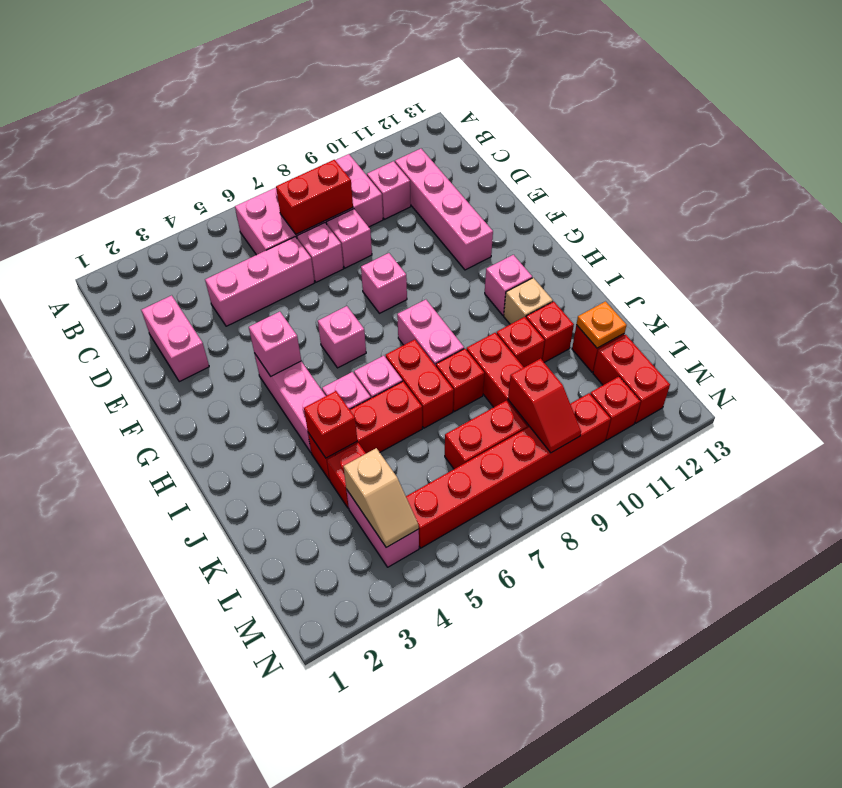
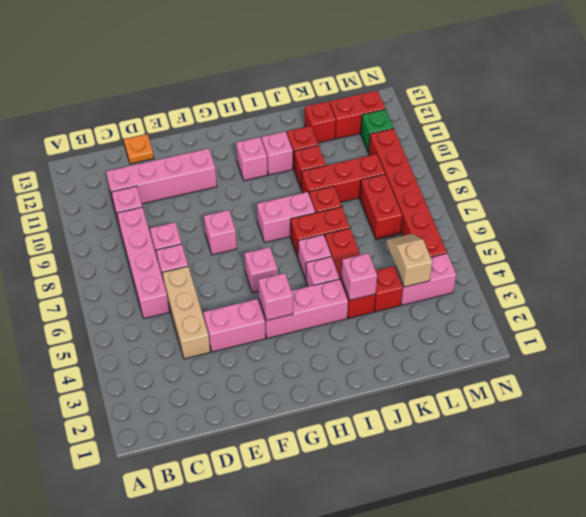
pink brick B6:C9 level 1 -> pink brick C6:C9 level 1
red brick C7:C8 level 2 -> none
pink brick D2:E2 level 1 -> pink brick E4:F4 level 1
pink brick D4:D6 level 1 -> tan brick D4:D6 level 1
tan brick I11 level 1 -> pink brick I11 level 1
red brick J4 level 2 -> pink brick J4 level 2
orange plate K12 level 2 -> orange plate D13 level 1
tan slope L4:M4 level 2 top L -> tan slope L4:L5 level 2 top 4
red slope L9:M9 level 2 top L -> none
red brick M11 level 1 -> green brick M11 level 1

